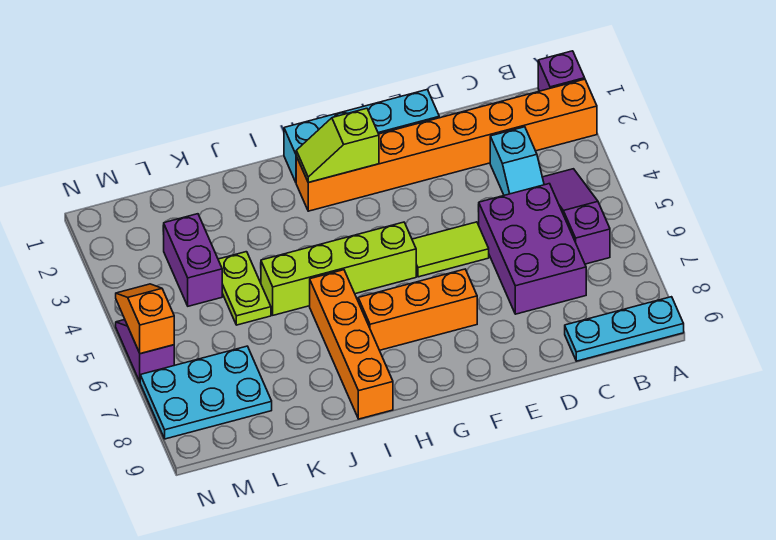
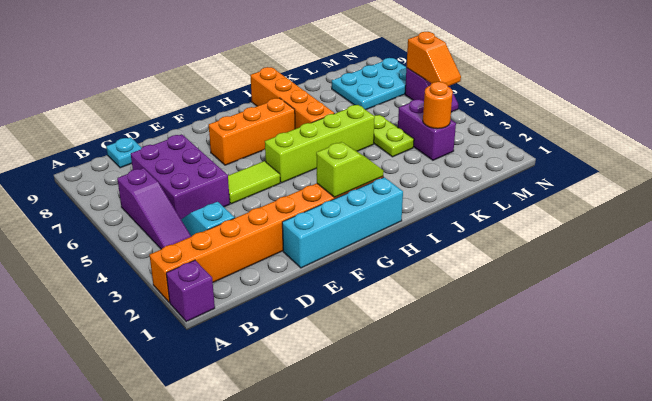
cyan plate A9:C9 level 1 -> cyan plate C9 level 1
none -> orange round brick L3 level 2

